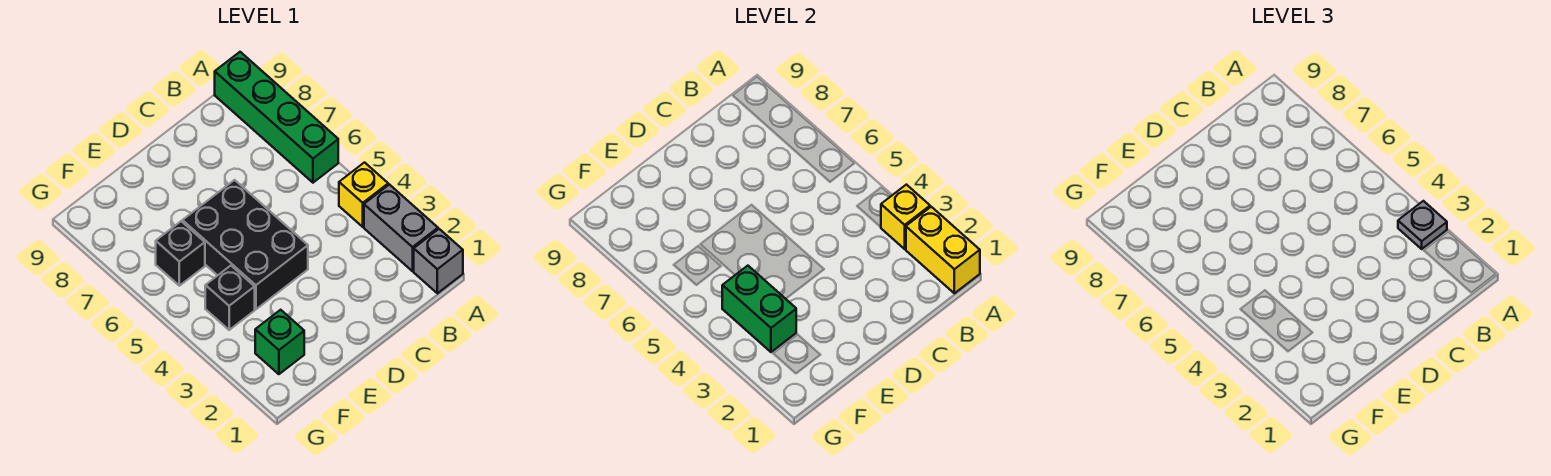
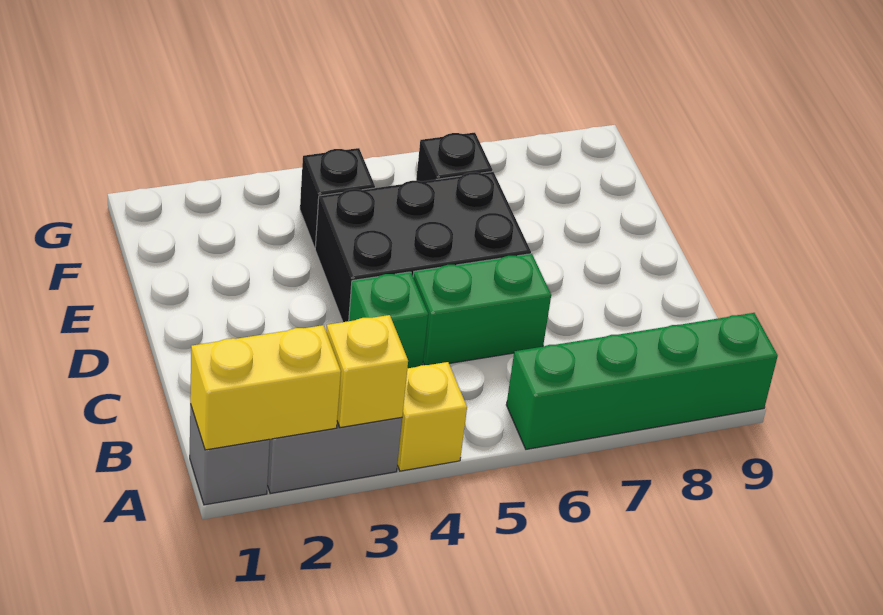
grey plate A3 level 3 -> none
green brick F2 level 1 -> green brick C4 level 1
green brick F3:F4 level 2 -> green brick C5:C6 level 1

